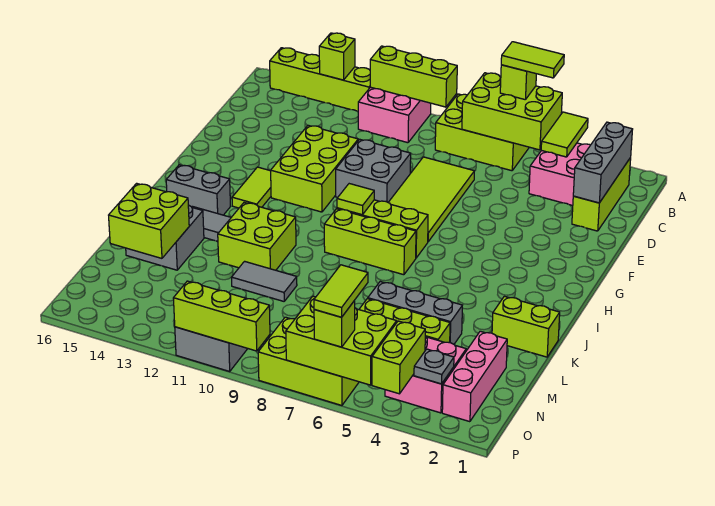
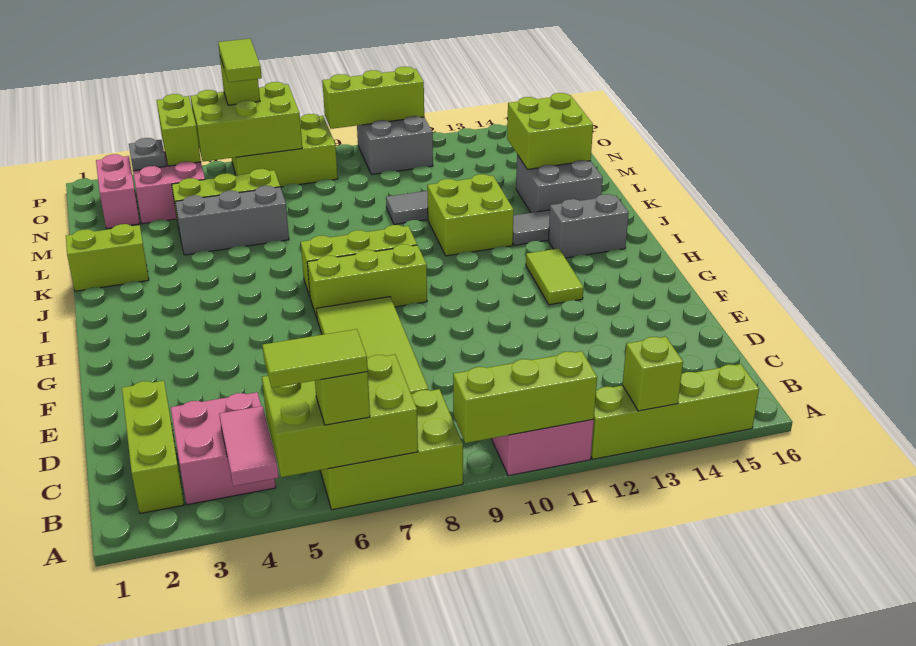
lime tile A4:B4 level 2 -> pink tile A4:B4 level 2
grey brick B2:D2 level 2 -> none
grey brick E9:F10 level 1 -> none
lime brick E11:G12 level 1 -> none
lime tile H9 level 2 -> none
pink brick M2:O2 level 1 -> pink brick N2:O2 level 1

